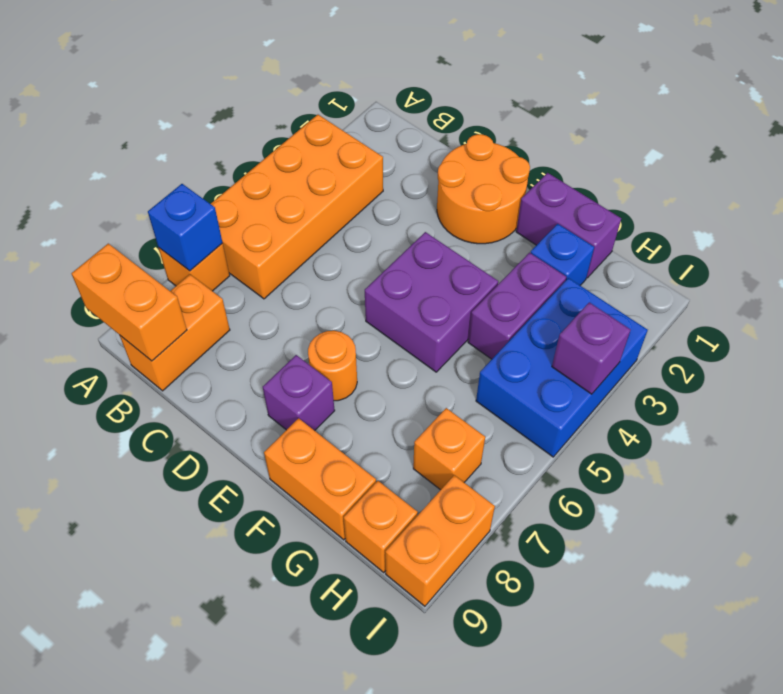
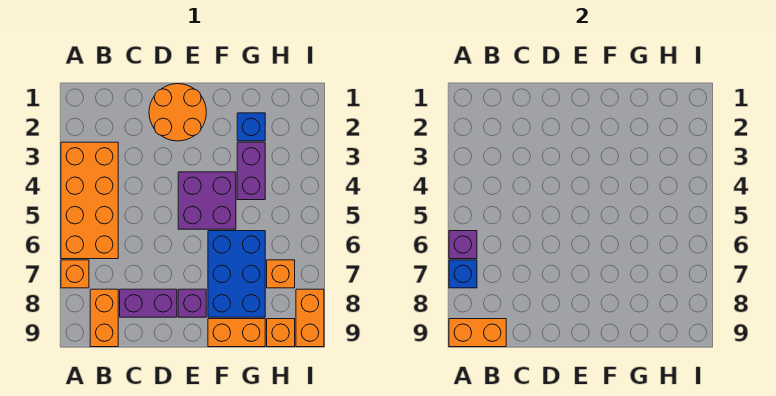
orange round brick E7 level 1 -> none
purple brick F1:G1 level 1 -> purple brick C8:D8 level 1
blue brick H3:I5 level 1 -> blue brick F6:G8 level 1
purple brick I4 level 2 -> purple brick A6 level 2

